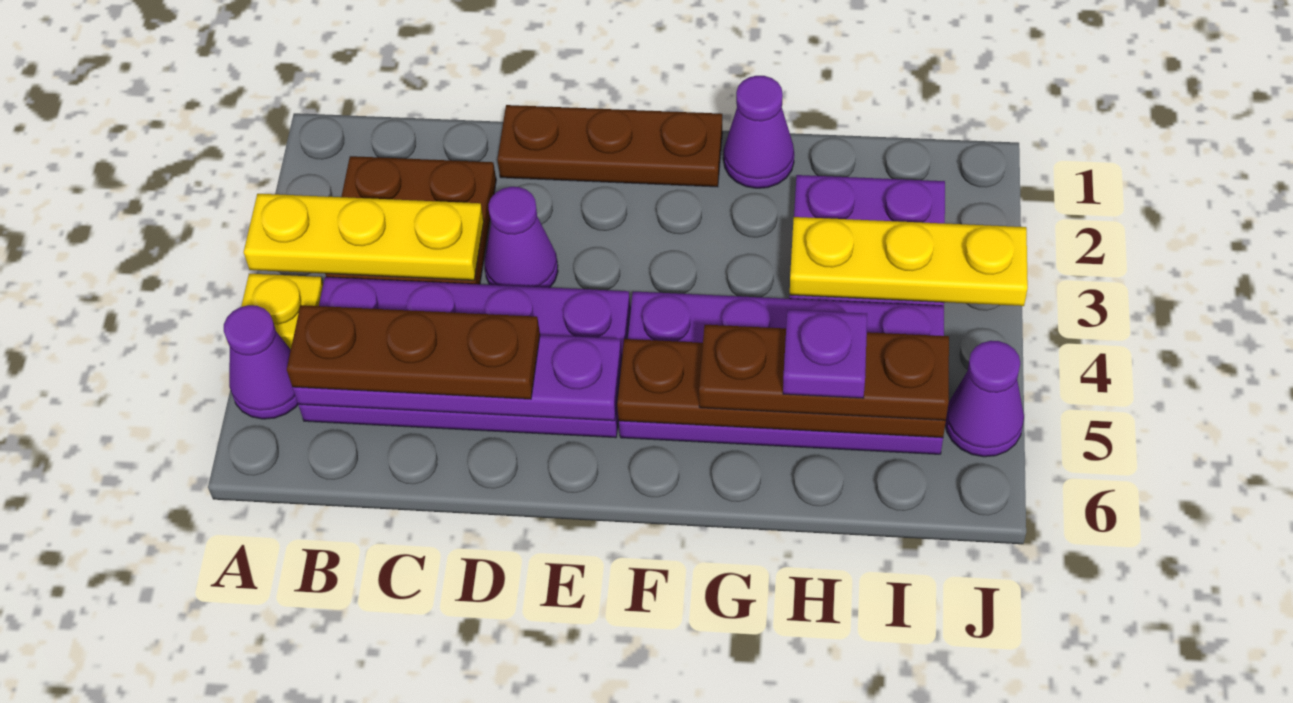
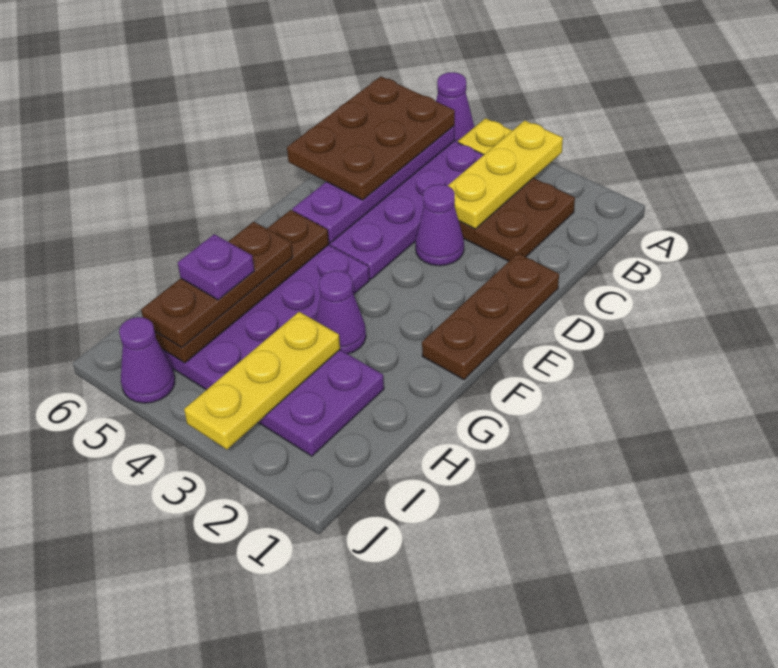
brown plate B5:D5 level 3 -> brown plate B5:D6 level 3
purple cone G1 level 1 -> purple cone G3 level 1

